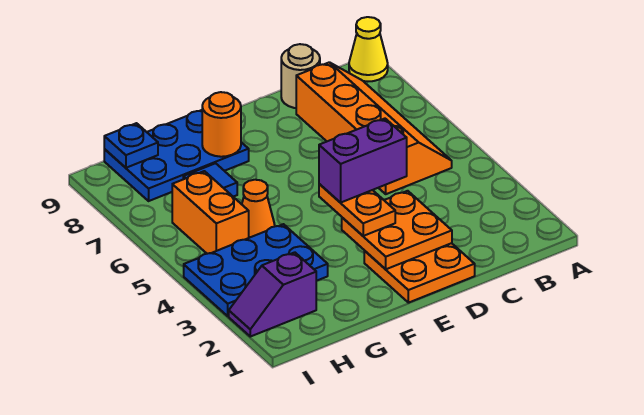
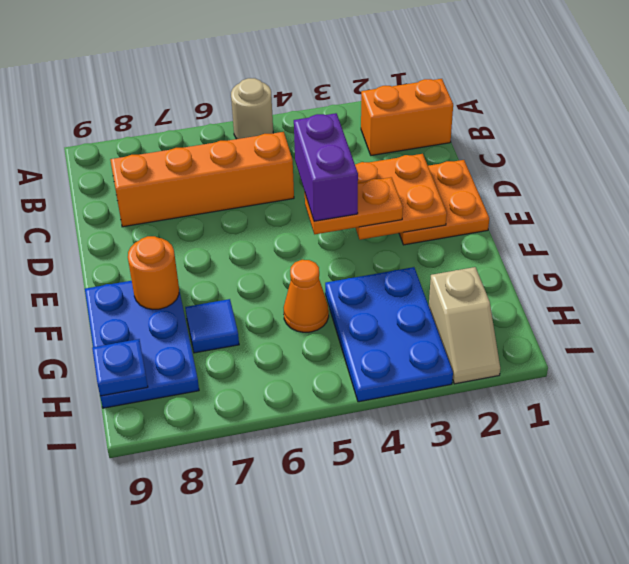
yellow cone A9 level 1 -> none
tan round brick C9 level 1 -> tan round brick A5 level 1
purple slope H2:I2 level 1 top H -> tan slope H2:I2 level 1 top H
orange brick H5:H6 level 1 -> orange brick B1:B2 level 1

